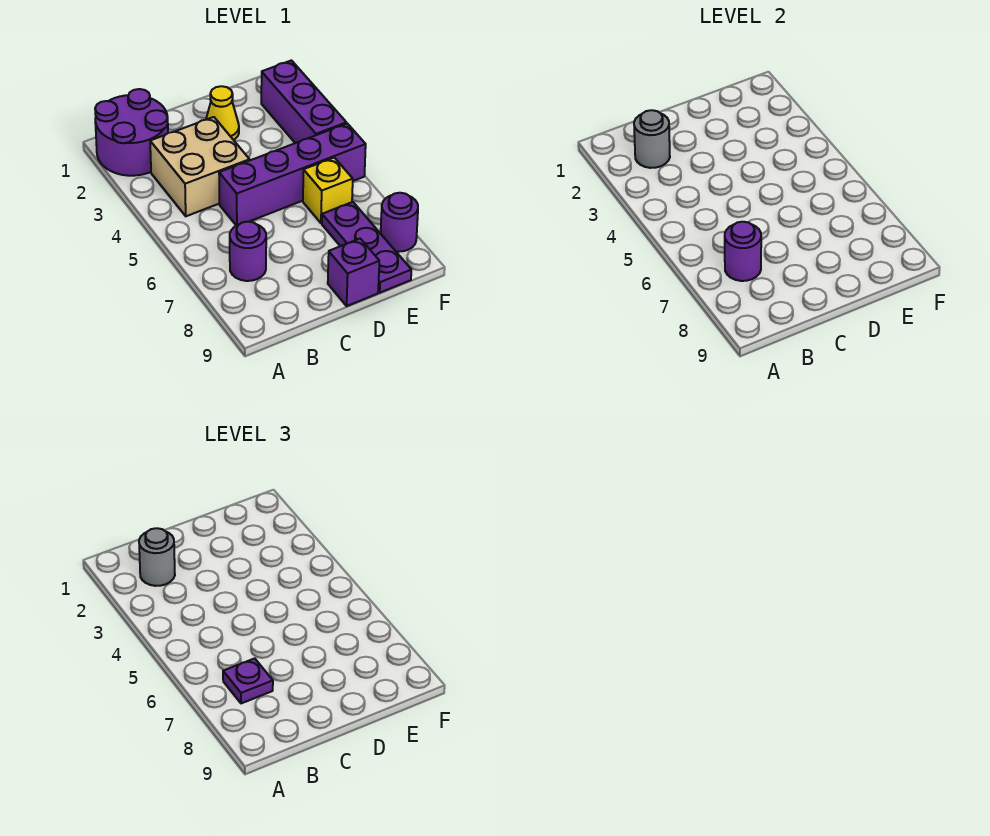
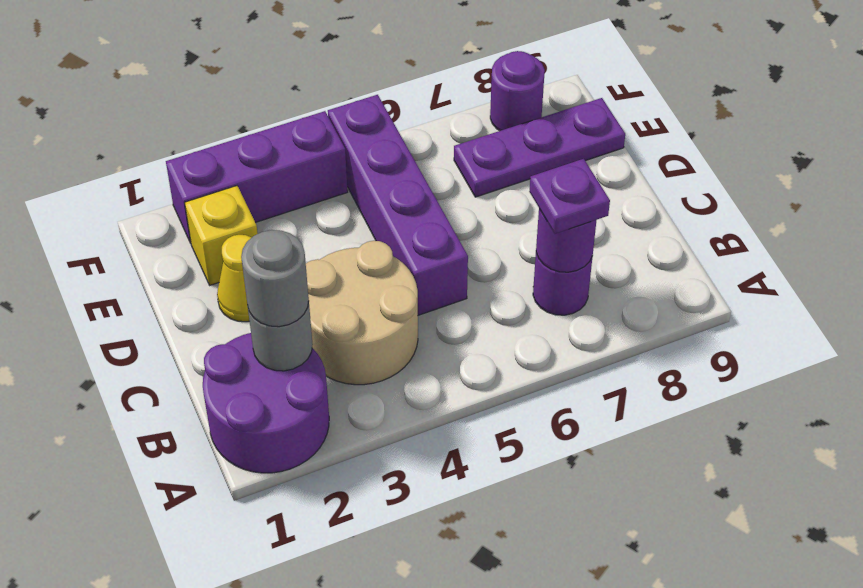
tan brick B3:C4 level 1 -> tan round brick B3:C4 level 1
purple brick D9 level 1 -> none
yellow brick E6 level 1 -> yellow brick E2 level 1

